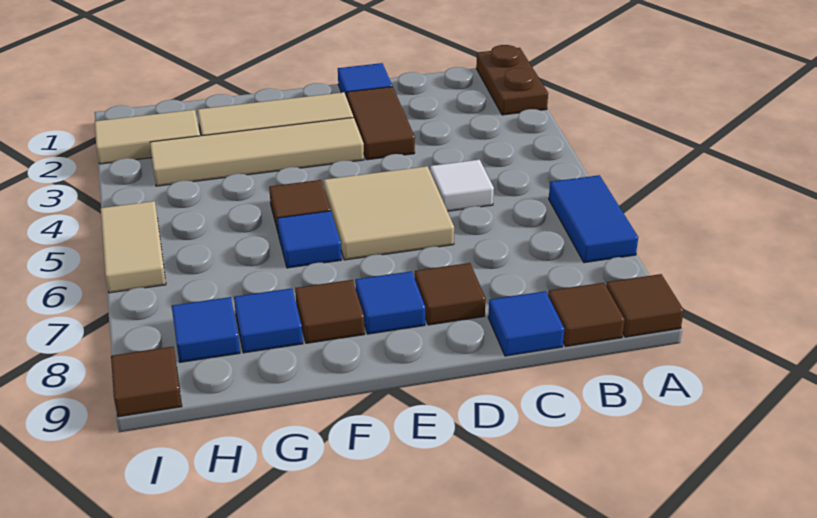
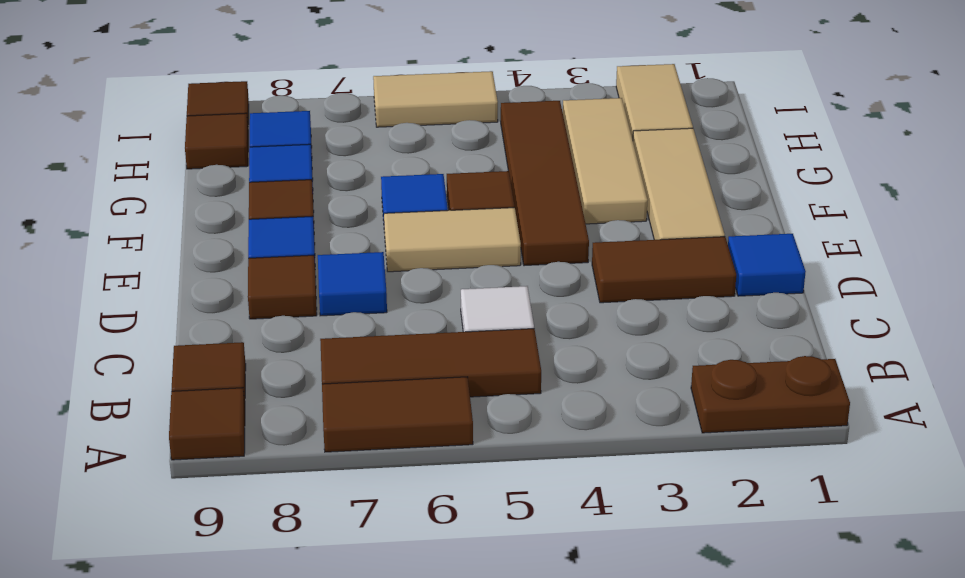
blue tile A6:A7 level 1 -> brown tile A6:A7 level 1
none -> brown tile B5:B7 level 1
blue tile C9 level 1 -> blue tile D7 level 1
tan tile D5:E6 level 1 -> tan tile E5:E6 level 1
tan tile E3:H3 level 1 -> tan tile F3:H3 level 1
none -> brown tile E4:H4 level 1
none -> brown tile H9 level 1

